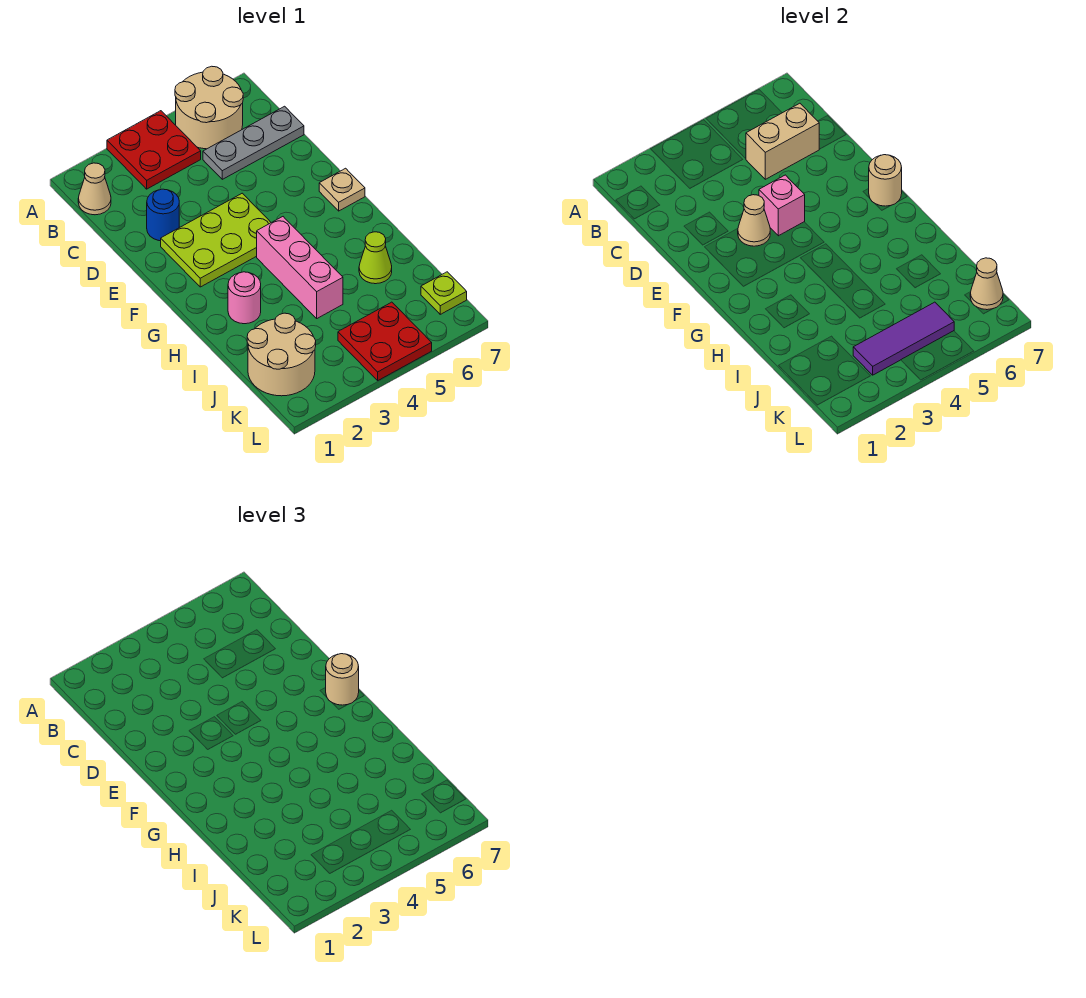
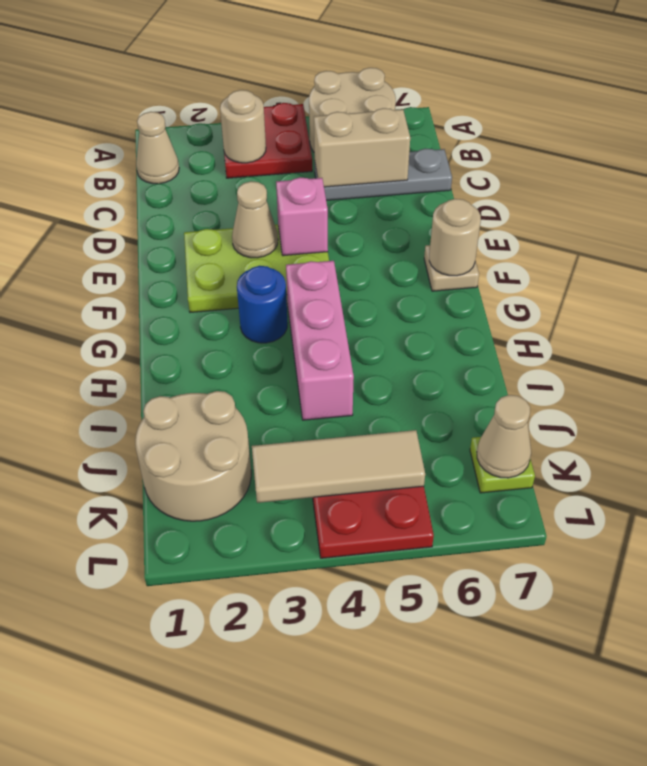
blue round brick D2 level 1 -> blue round brick G3 level 1
tan round brick F7 level 3 -> tan round brick B3 level 2
pink round brick H2 level 1 -> none
lime cone I6 level 1 -> none
purple tile K3:K5 level 2 -> tan tile K3:K5 level 2

